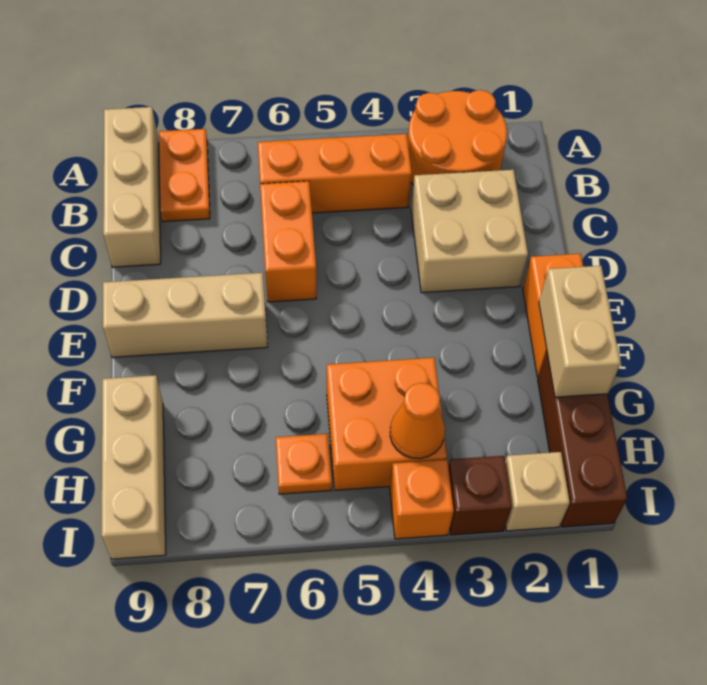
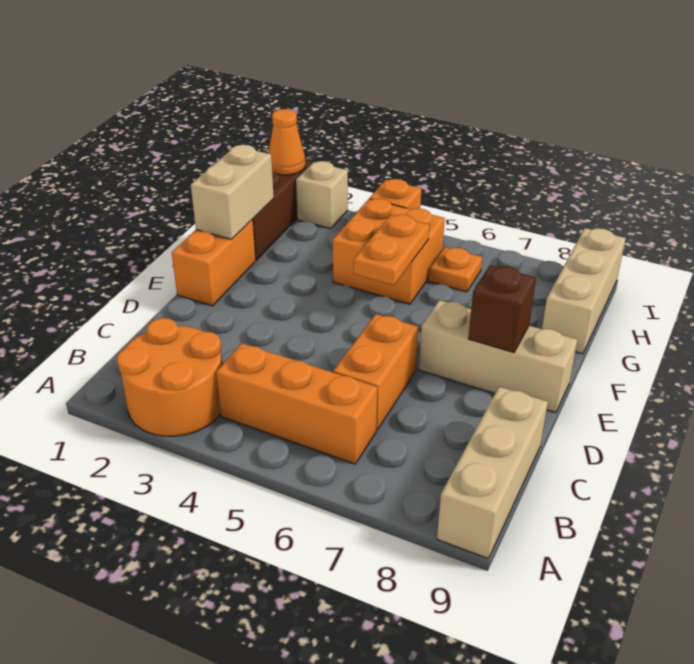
orange plate A8:B8 level 1 -> orange plate F5:G5 level 2
tan brick C2:D3 level 1 -> none
orange cone H4 level 2 -> orange cone I1 level 2
brown brick I3 level 1 -> brown brick E8 level 2

